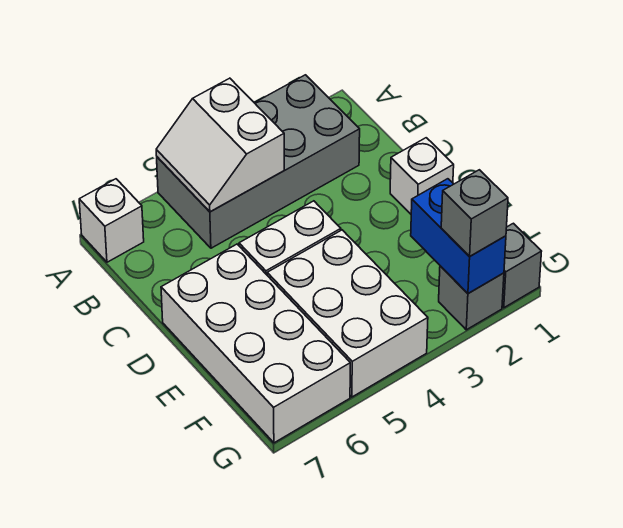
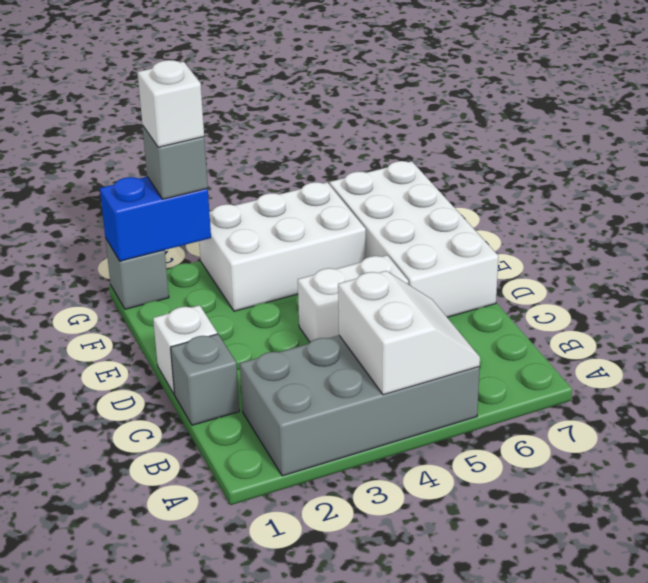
white brick A7 level 1 -> white brick G2 level 4
white brick E4:G5 level 1 -> white brick F3:G5 level 1
blue brick F2:G2 level 2 -> blue brick G1:G2 level 2
grey brick G2 level 1 -> grey brick C1 level 1

